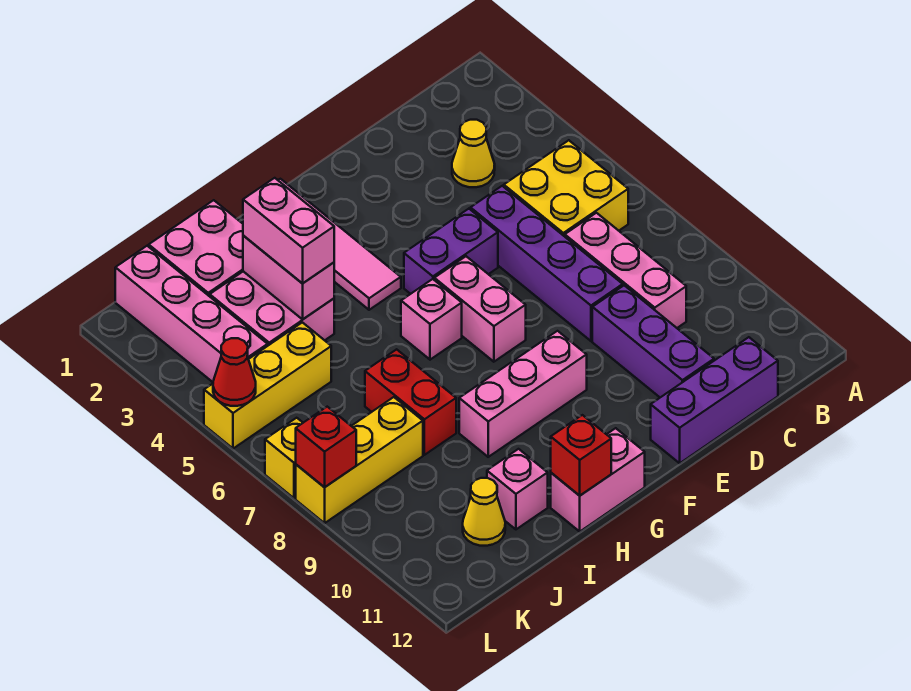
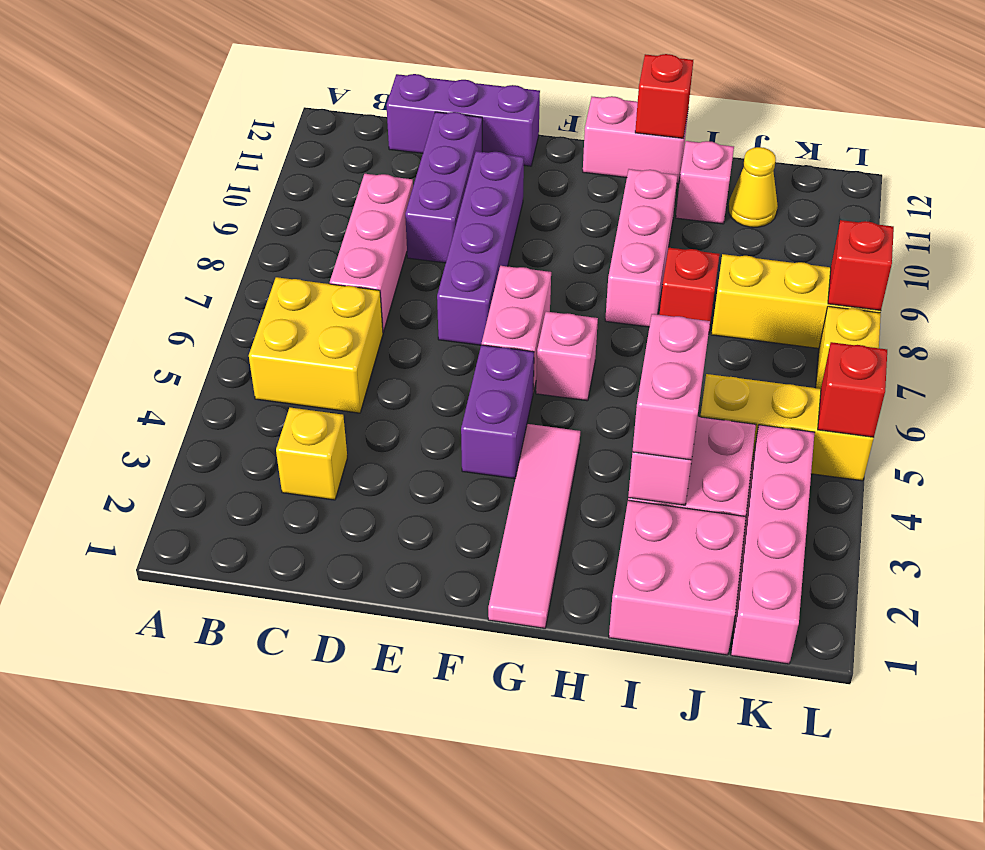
yellow cone C3 level 1 -> yellow brick C3 level 1
purple brick D5:D8 level 1 -> purple brick E7:E10 level 1
purple brick E5:F5 level 1 -> purple brick F4:F5 level 1
pink brick F9:H9 level 1 -> pink brick H8:H10 level 1
red brick I7:I8 level 1 -> red brick I8 level 1
red cone L5 level 2 -> red brick L5 level 2

